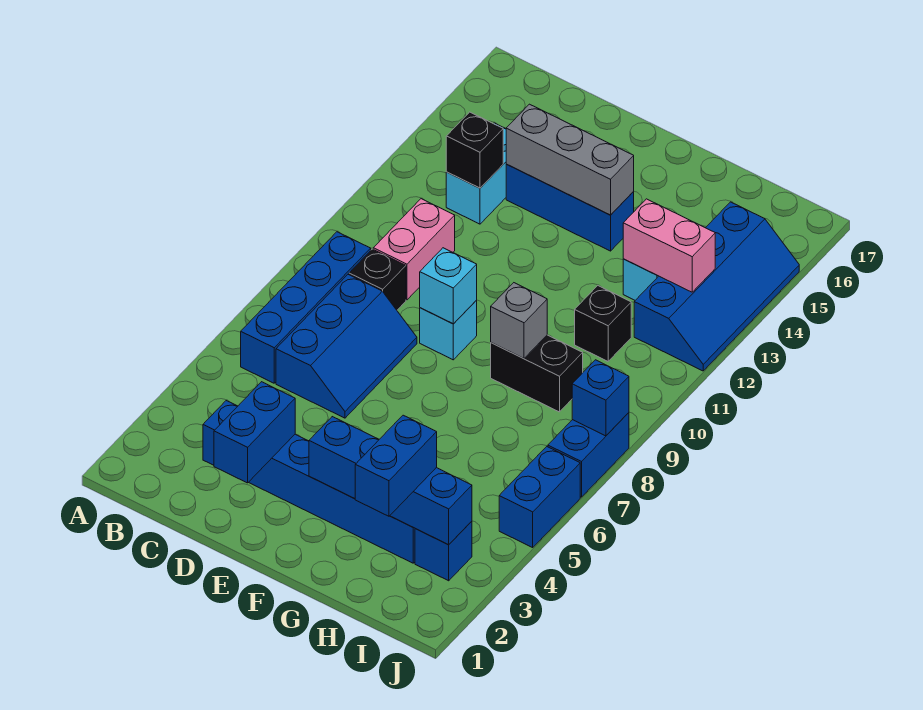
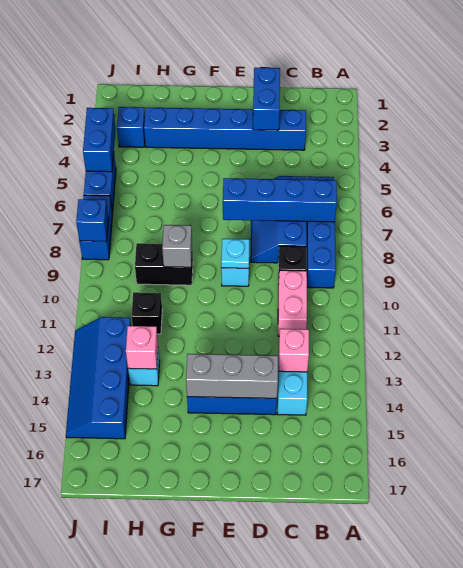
black brick C13 level 2 -> pink brick C13 level 2
cyan brick E9 level 2 -> cyan plate E9 level 2
blue brick F3:I3 level 2 -> blue brick B7:E7 level 2
blue brick H2:H3 level 3 -> blue brick J4:J5 level 2
pink brick H13:I13 level 2 -> pink brick H13 level 2

